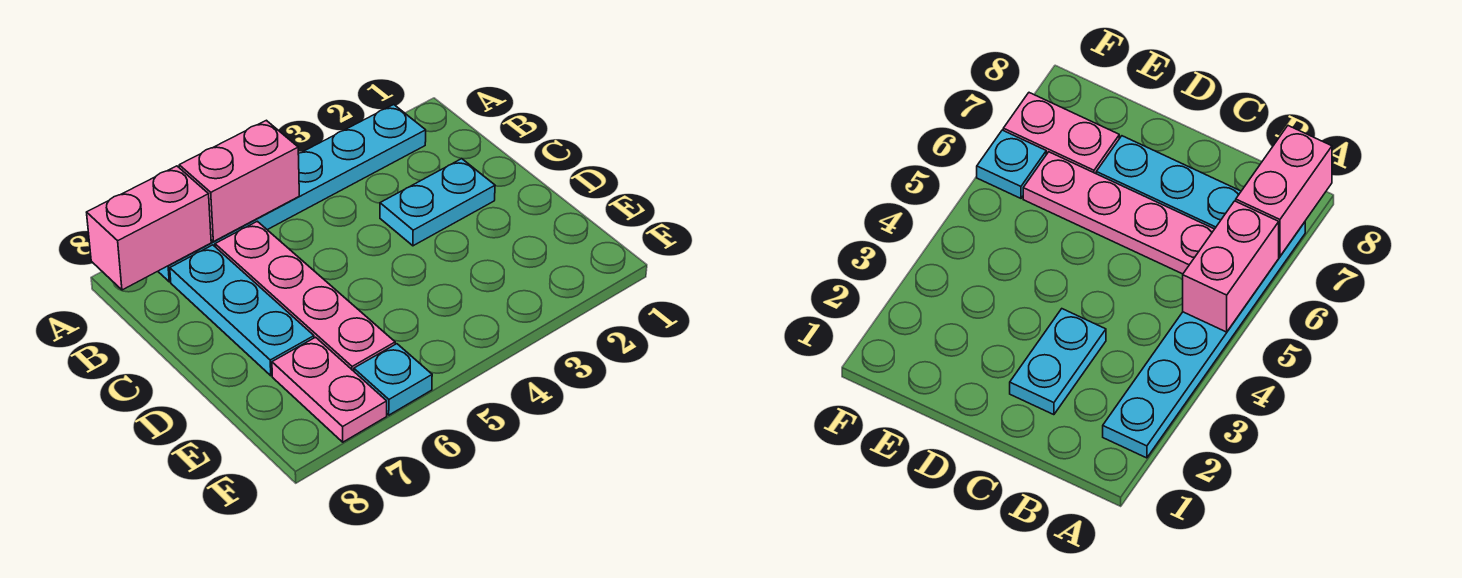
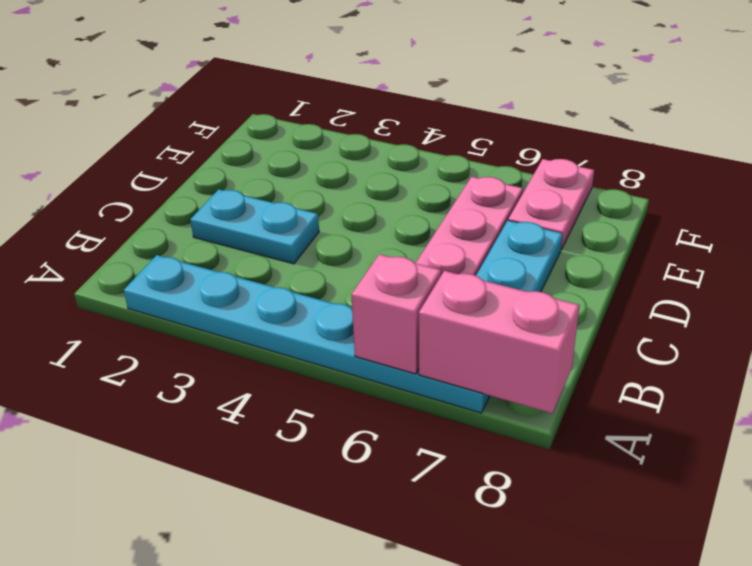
pink brick A5:A6 level 2 -> pink brick A6 level 2
cyan plate F6 level 1 -> none

